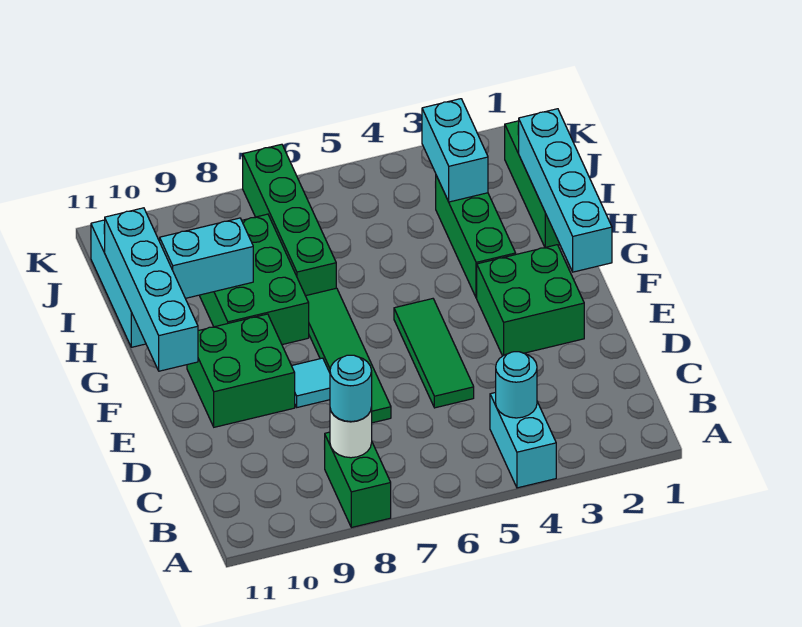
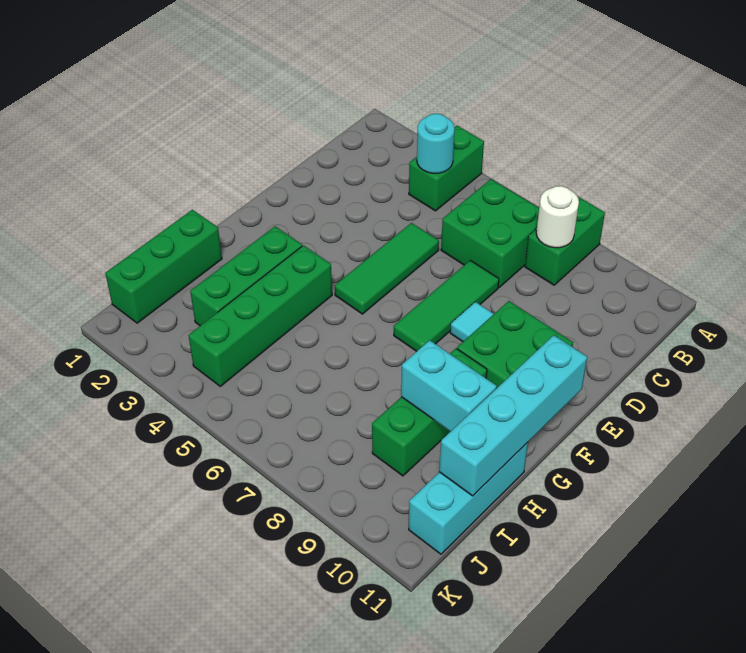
cyan brick A4:B4 level 1 -> green brick A4:B4 level 1
cyan round brick B8 level 3 -> none
green tile D7:G7 level 1 -> green tile D7:F7 level 1
green brick E2:F3 level 1 -> green brick B6:C7 level 1
cyan brick F1:I1 level 2 -> none
green brick G8:I9 level 1 -> green brick G9:I9 level 1
green brick H7:K7 level 1 -> green brick G4:J4 level 1
cyan brick I3:J3 level 2 -> none

